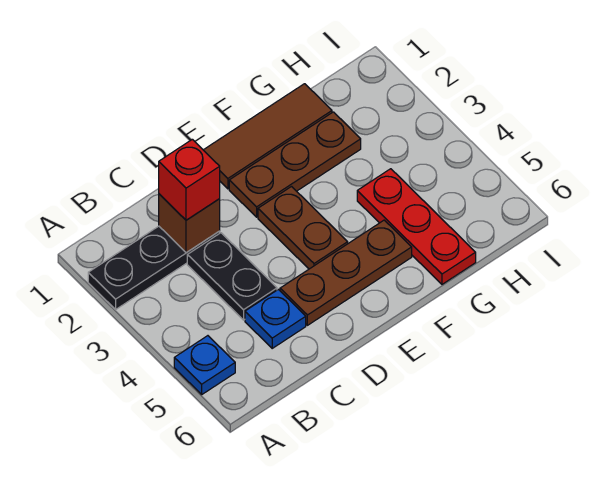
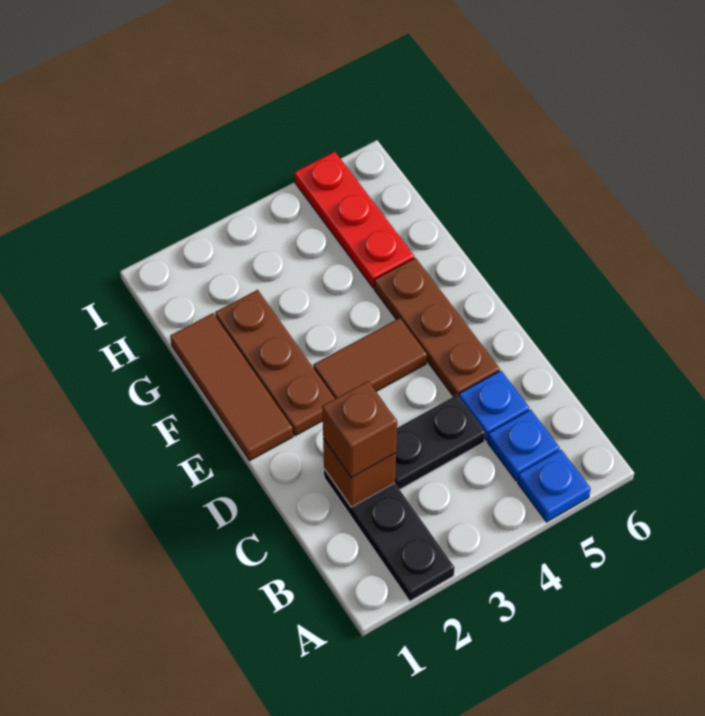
none -> blue plate B5 level 1
red brick C2 level 3 -> brown brick C2 level 3
brown plate E3:E4 level 1 -> brown tile E3:E4 level 1
red plate G4:G6 level 1 -> red plate G5:I5 level 1

